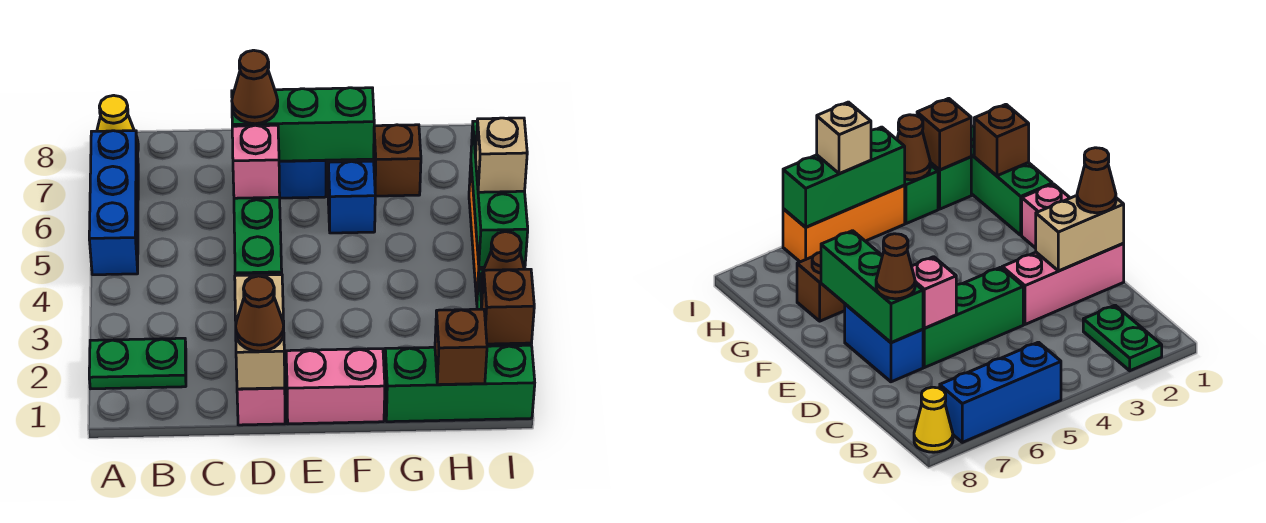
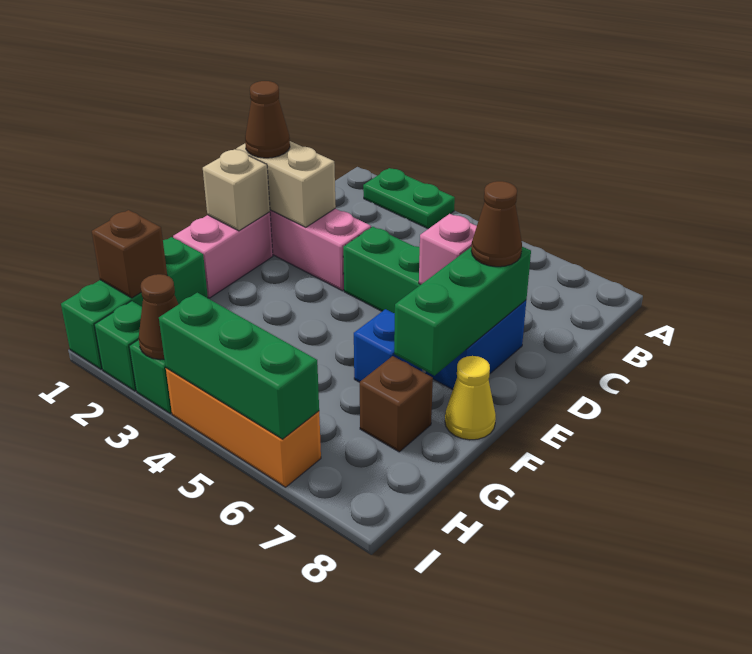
green plate A2:B2 level 1 -> green plate A2:A3 level 1
blue brick A5:A7 level 1 -> none
yellow cone A8 level 1 -> yellow cone F8 level 1
brown brick I2 level 2 -> none
tan brick I5 level 3 -> tan brick E1 level 2

